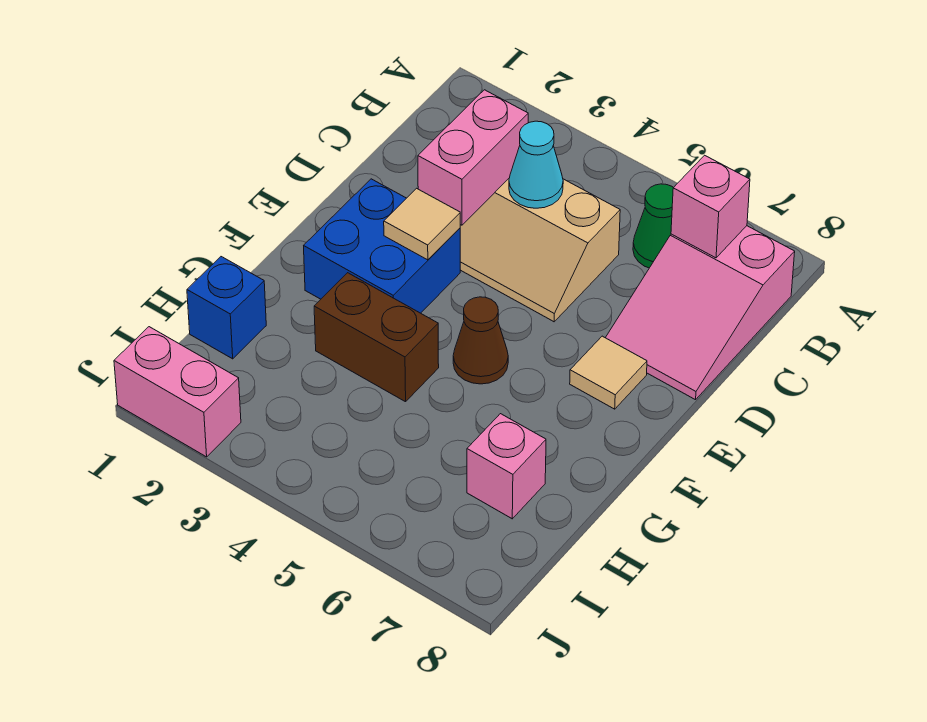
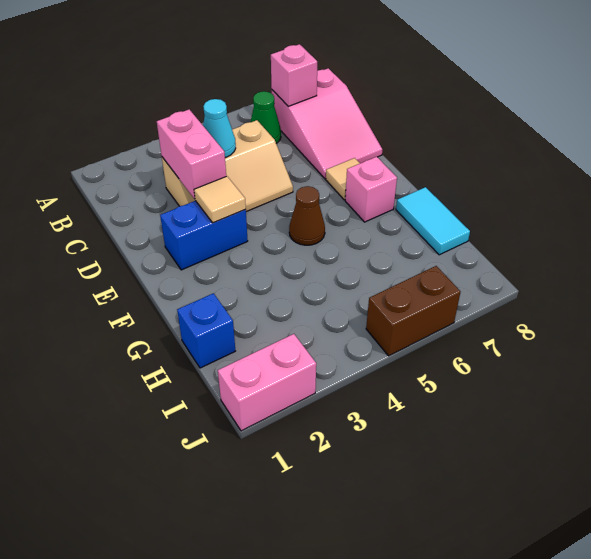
blue brick E2:F3 level 1 -> blue brick E2:E3 level 1
brown brick G3:G4 level 1 -> brown brick J5:J6 level 1
none -> cyan tile G8:H8 level 1
pink brick H7 level 1 -> pink brick F7 level 1

